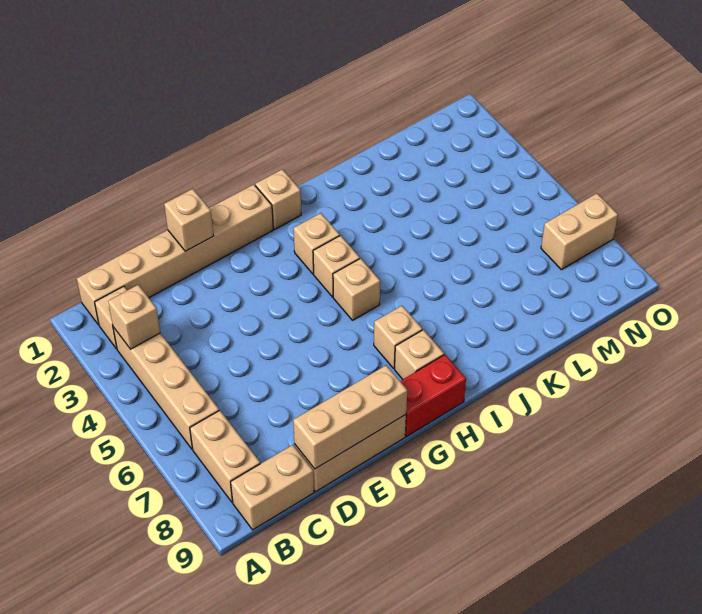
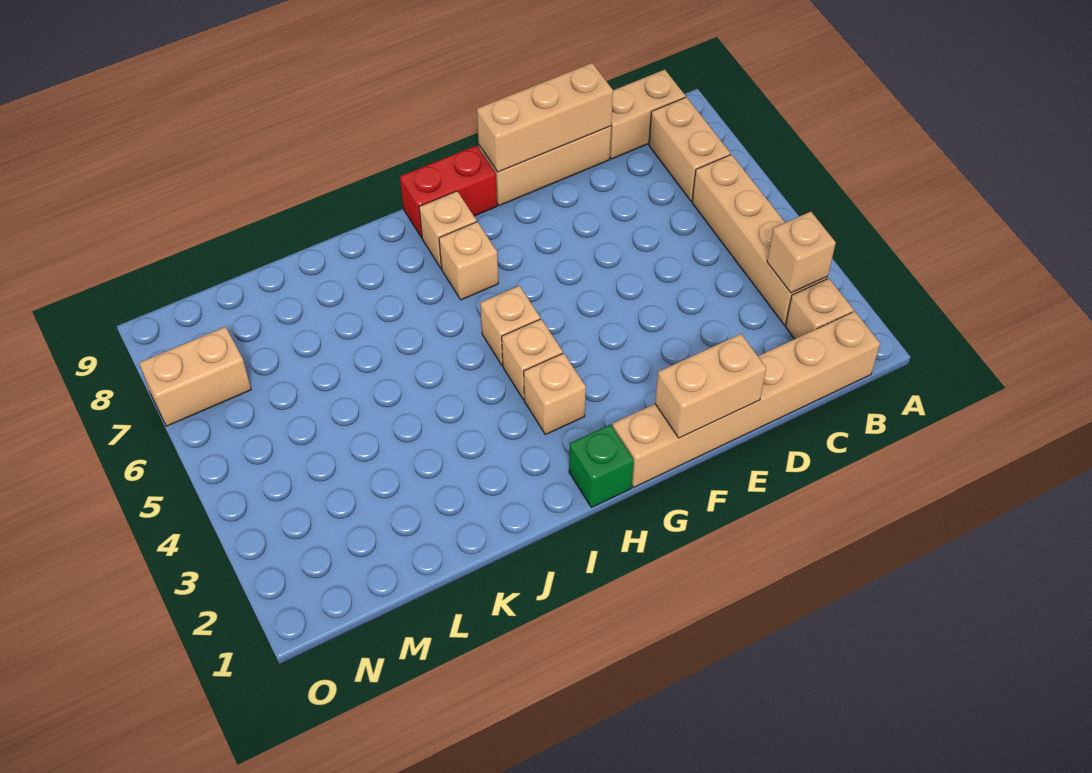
tan brick E1 level 2 -> tan brick E1:F1 level 2
tan brick H1 level 1 -> green brick H1 level 1

